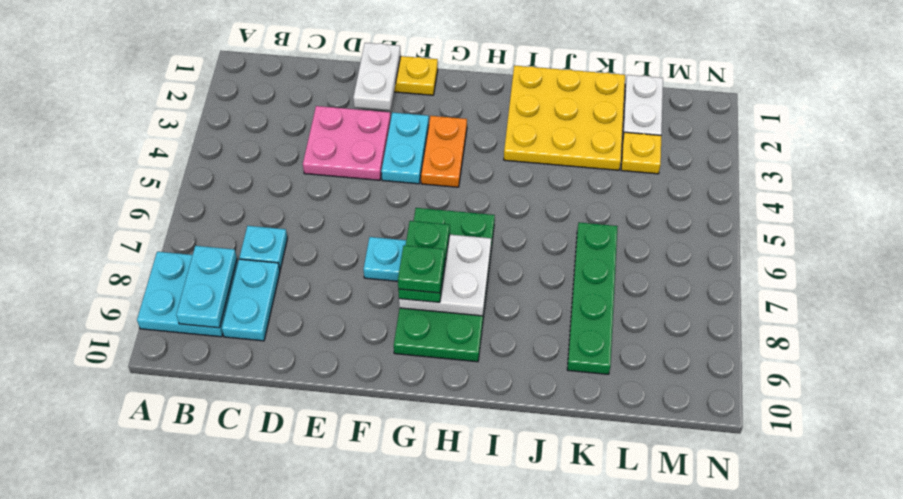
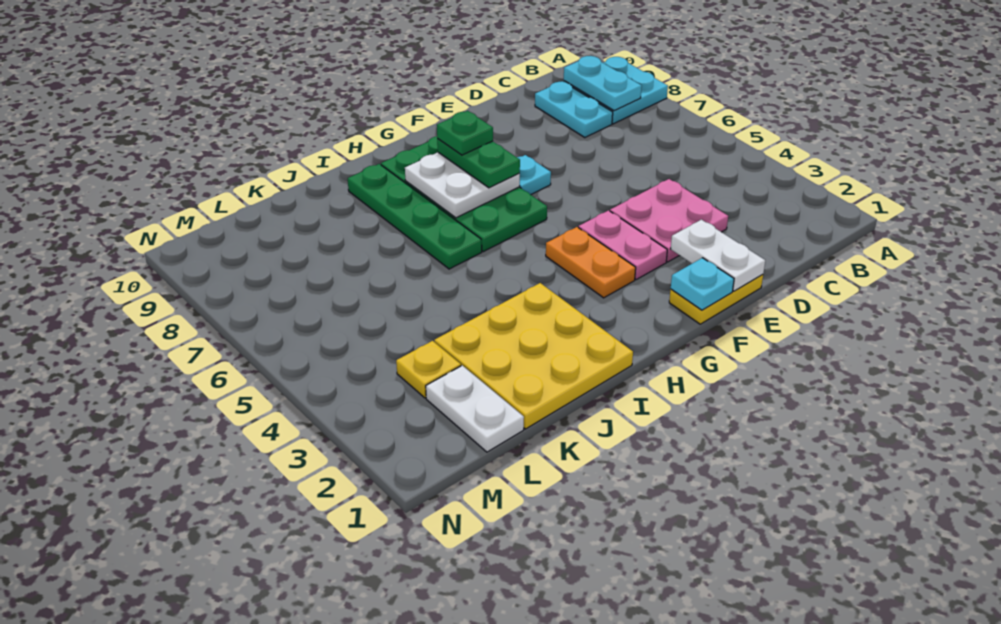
cyan plate C7 level 1 -> cyan plate F1 level 2
cyan plate F3:F4 level 1 -> pink plate F3:F4 level 1
green plate K6:K9 level 1 -> green plate I6:I9 level 1

